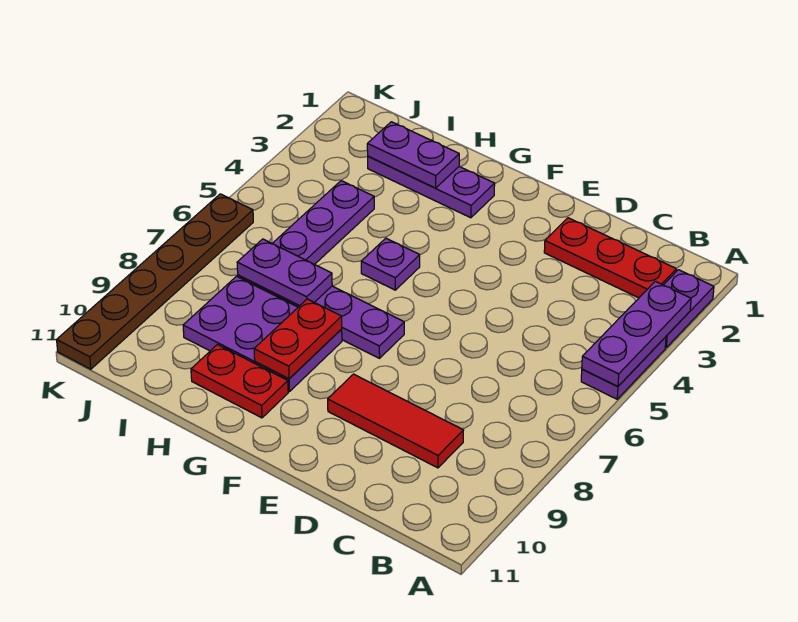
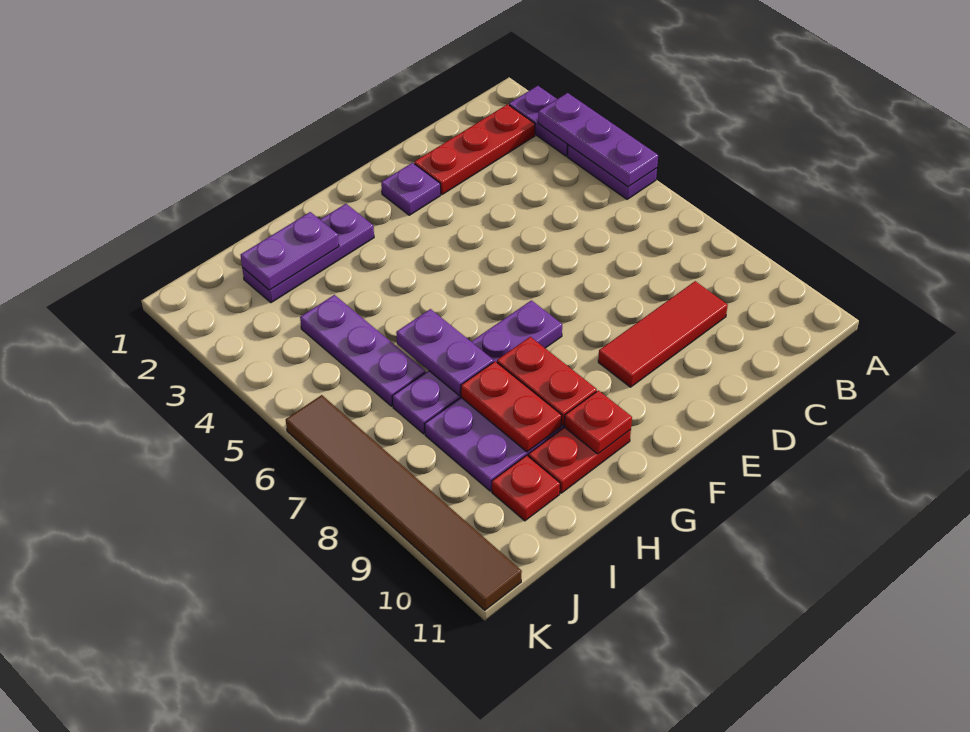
purple plate G5 level 1 -> purple plate E2 level 1
none -> red plate G10 level 2
purple plate H7:I7 level 2 -> purple plate H6:H7 level 2
none -> red plate H8:H9 level 2
none -> red plate I10 level 1
brown plate K6:K11 level 1 -> brown tile K6:K11 level 1

